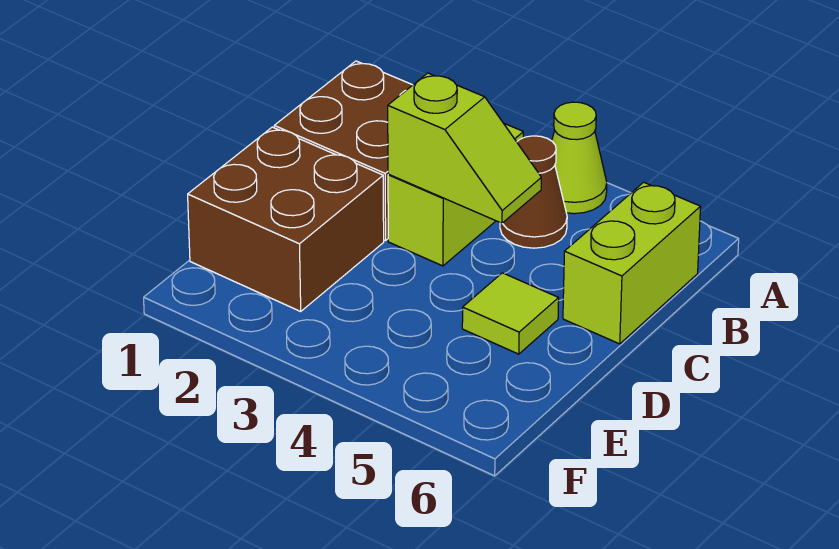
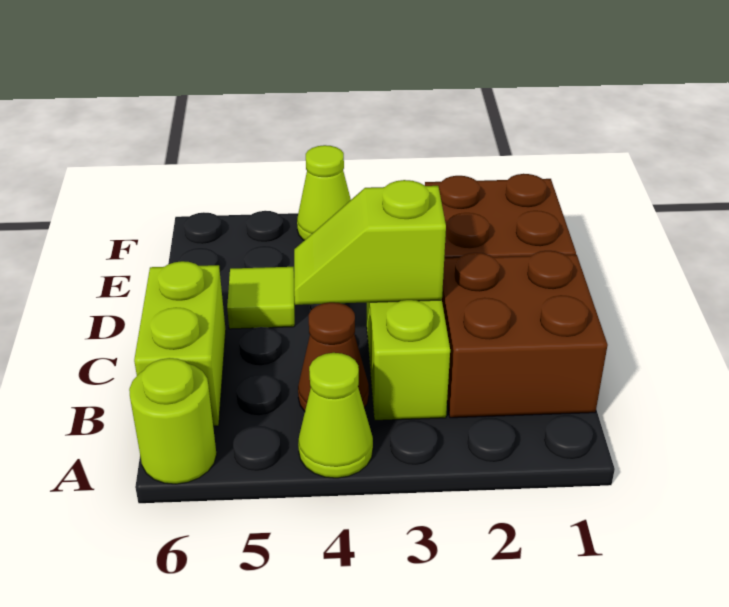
none -> lime round brick A6 level 1
none -> lime cone F4 level 1

